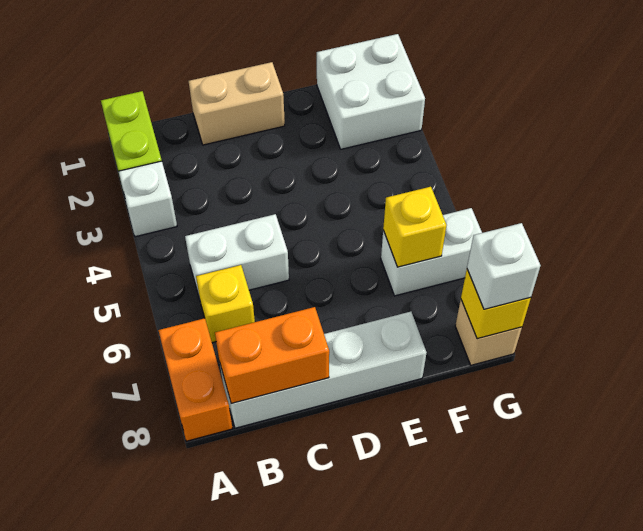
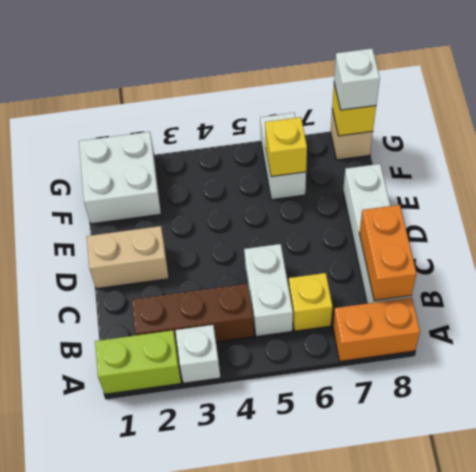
none -> brown brick B2:B4 level 1
tan brick C1:D1 level 1 -> tan brick D1:D2 level 1

